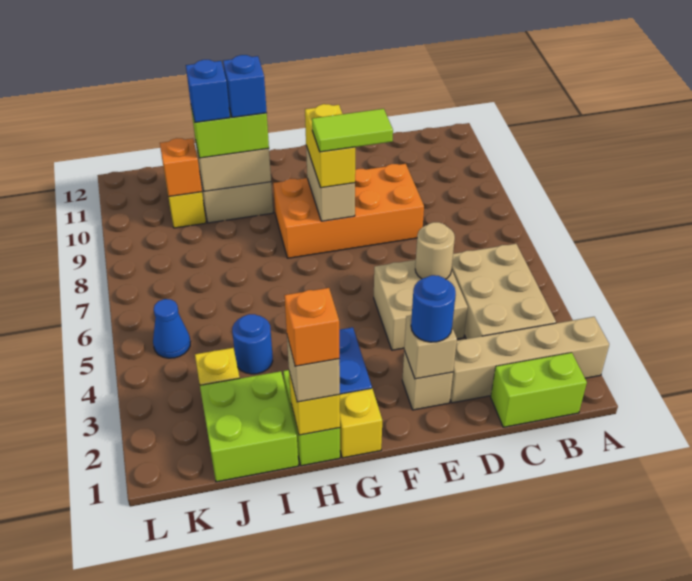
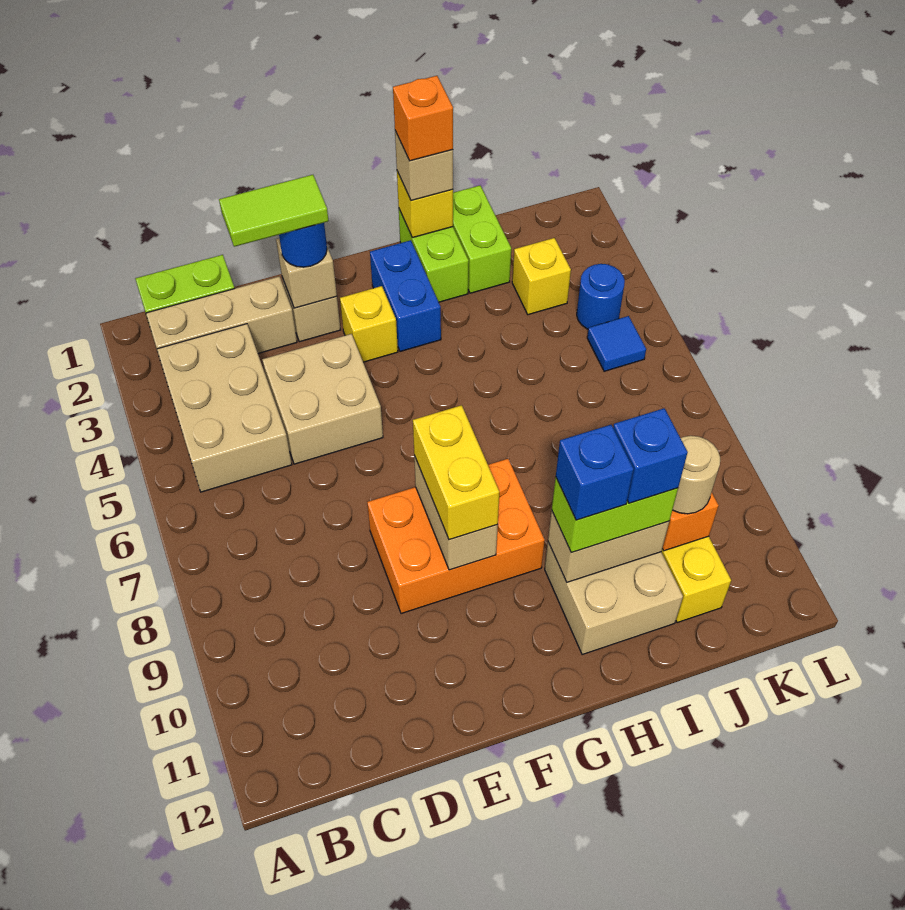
tan brick A2:D2 level 1 -> tan brick B2:D2 level 1
tan round brick D5 level 2 -> tan round brick J10 level 3
orange brick D8:G9 level 1 -> orange brick E8:G9 level 1
lime tile E8:F8 level 4 -> lime tile D2:E2 level 4
yellow brick G1 level 1 -> yellow brick F3 level 1
lime brick I1:J2 level 1 -> lime brick I1:I2 level 1
blue round brick I4 level 1 -> blue round brick K4 level 1
blue cone K5 level 1 -> blue tile K5 level 1

